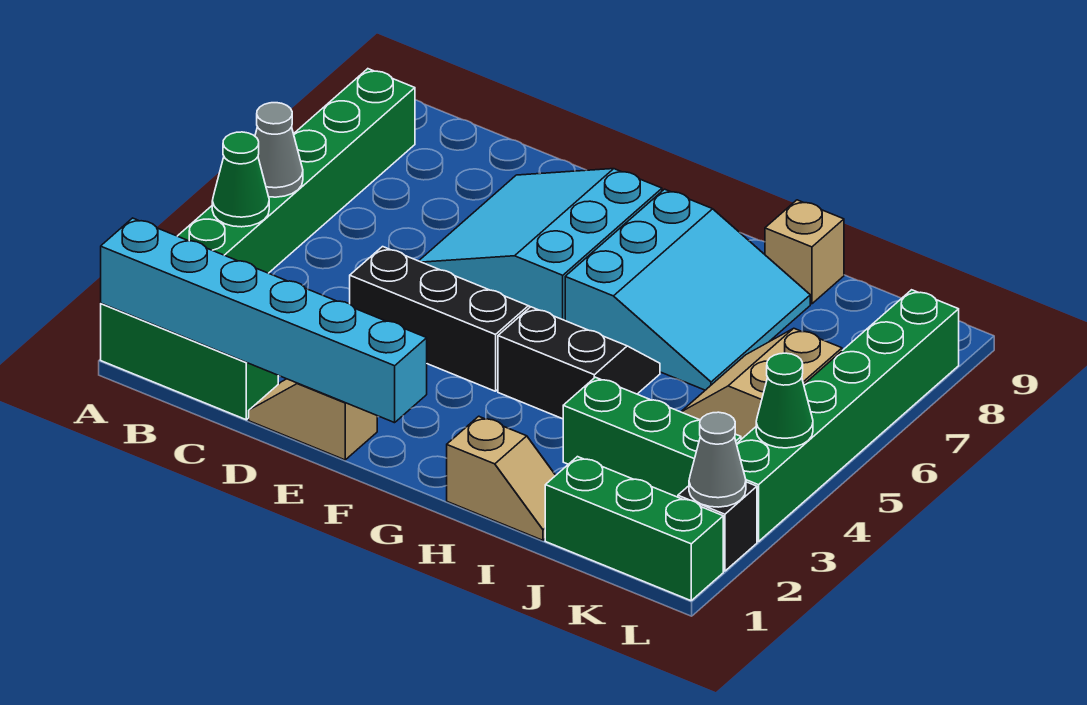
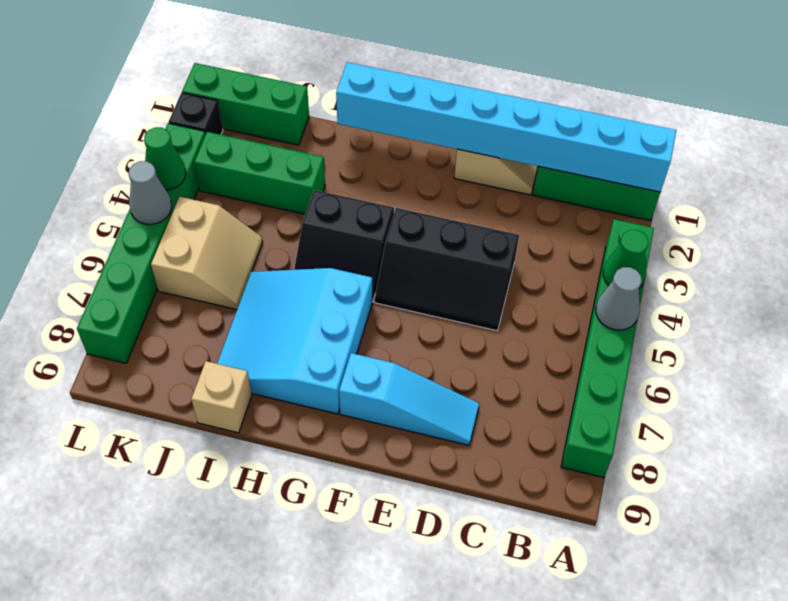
cyan brick A1:F1 level 2 -> cyan brick A1:H1 level 2
cyan slope D6:F8 level 1 top F -> cyan slope D8:F8 level 1 top F
tan slope H1:I1 level 1 top H -> none
grey cone L2 level 2 -> grey cone L5 level 2

